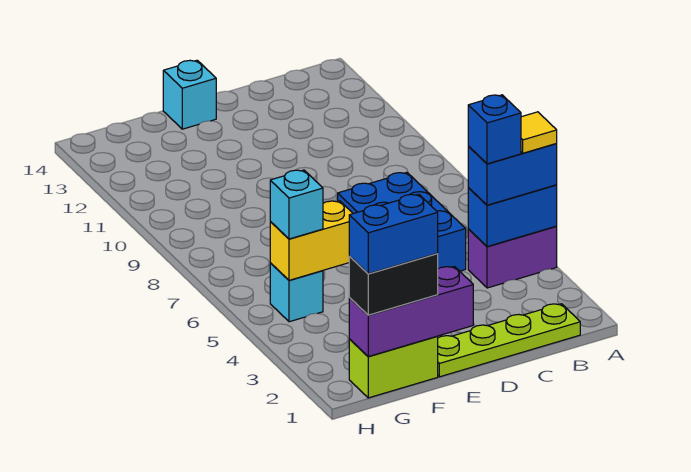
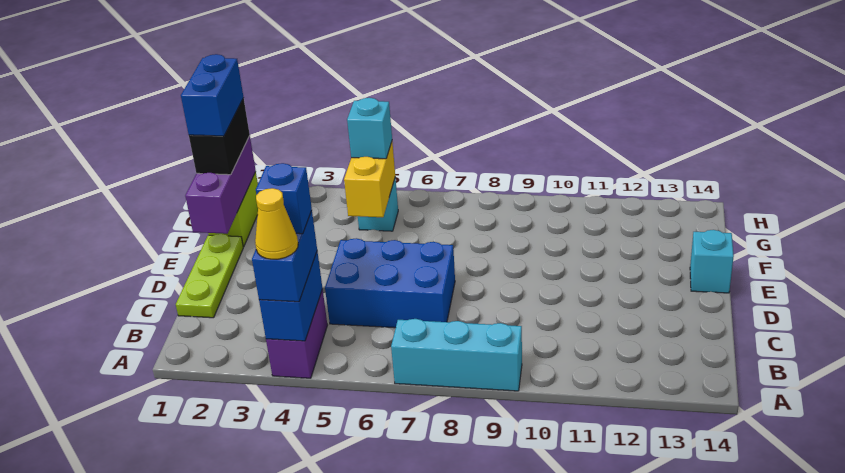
yellow tile A4 level 4 -> yellow cone A4 level 4
none -> cyan brick A7:A9 level 1
lime plate B1:E1 level 1 -> lime plate C1:E1 level 1

